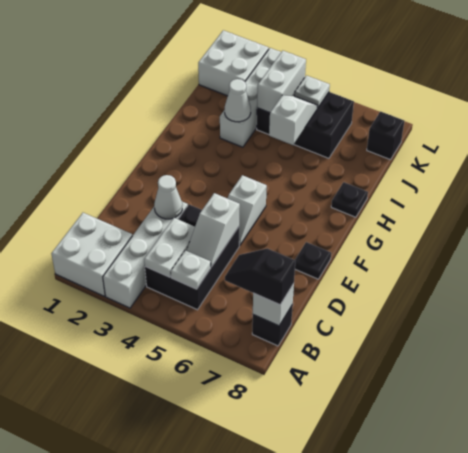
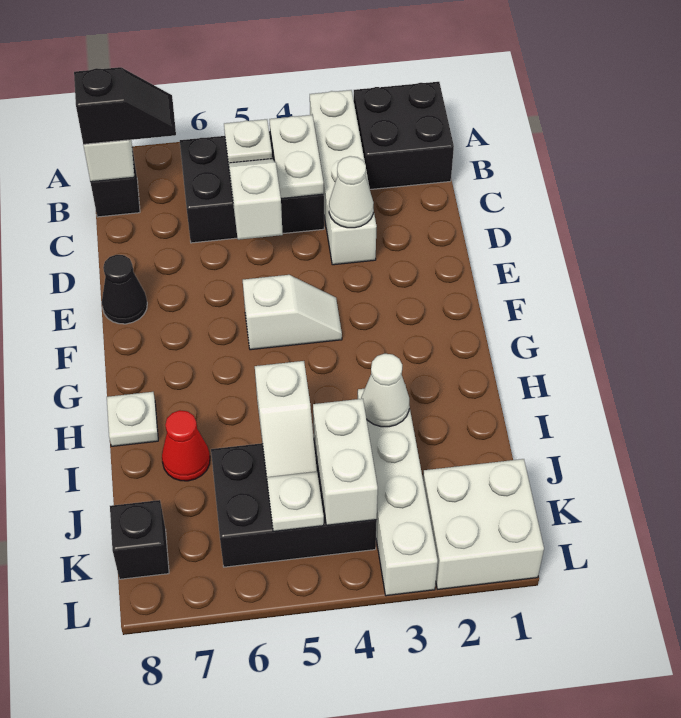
white brick A1:B2 level 1 -> black brick A1:B2 level 1
black brick B4:D5 level 1 -> black brick B4:C6 level 1
white slope E5:F5 level 1 top F -> white slope F4:F5 level 1 top 5
black plate E8 level 1 -> black cone E8 level 1
black plate H8 level 1 -> white plate H8 level 1
none -> red cone I7 level 1

